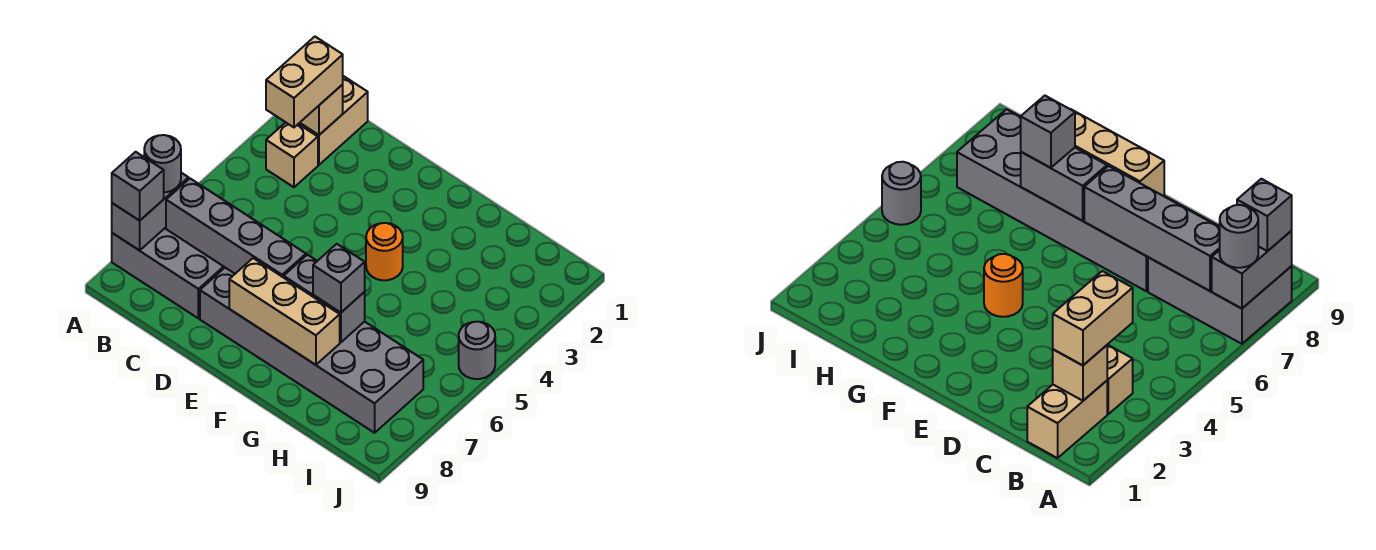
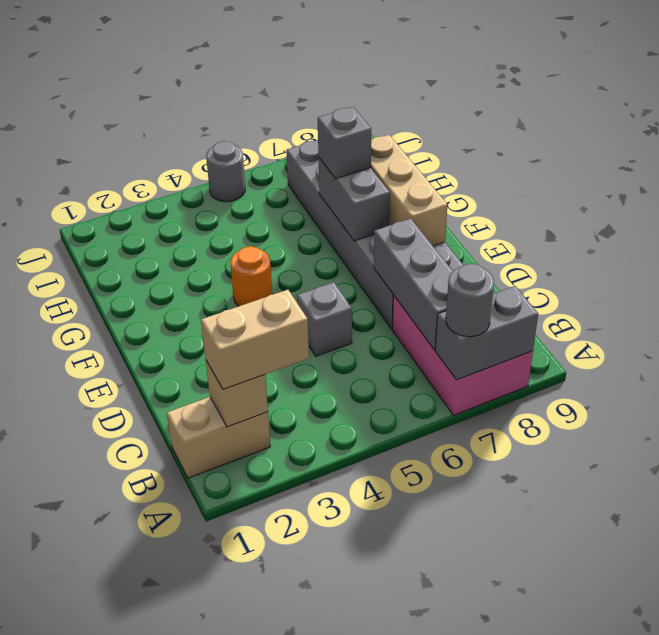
grey brick A7:C8 level 1 -> pink brick A7:C8 level 1
grey brick A8 level 3 -> grey brick D5 level 1
tan brick B3 level 1 -> none
grey brick B7:E7 level 2 -> grey brick B7:D7 level 2

